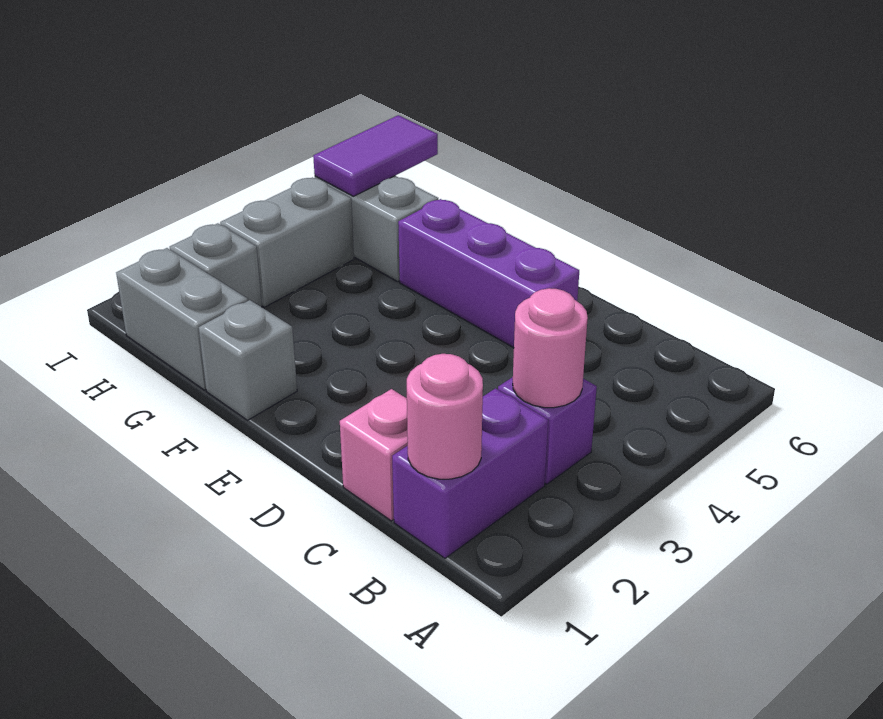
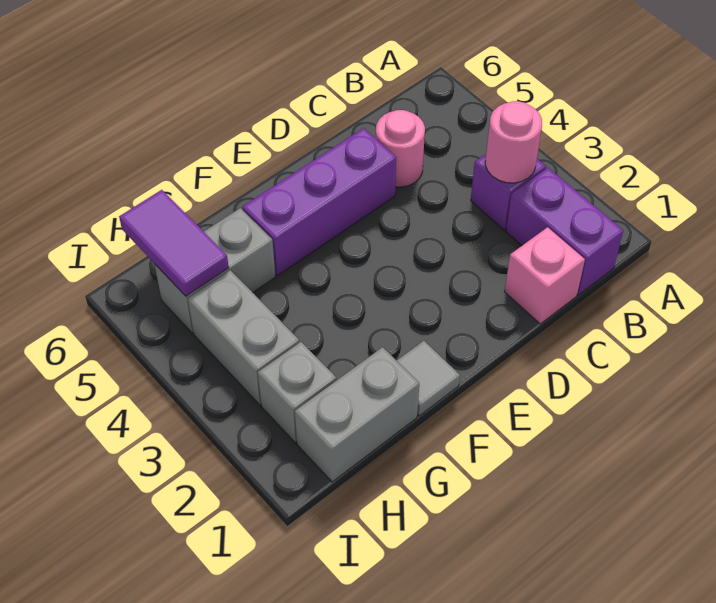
pink round brick B1 level 2 -> pink round brick C5 level 1
grey brick F1 level 1 -> grey tile F1 level 1

